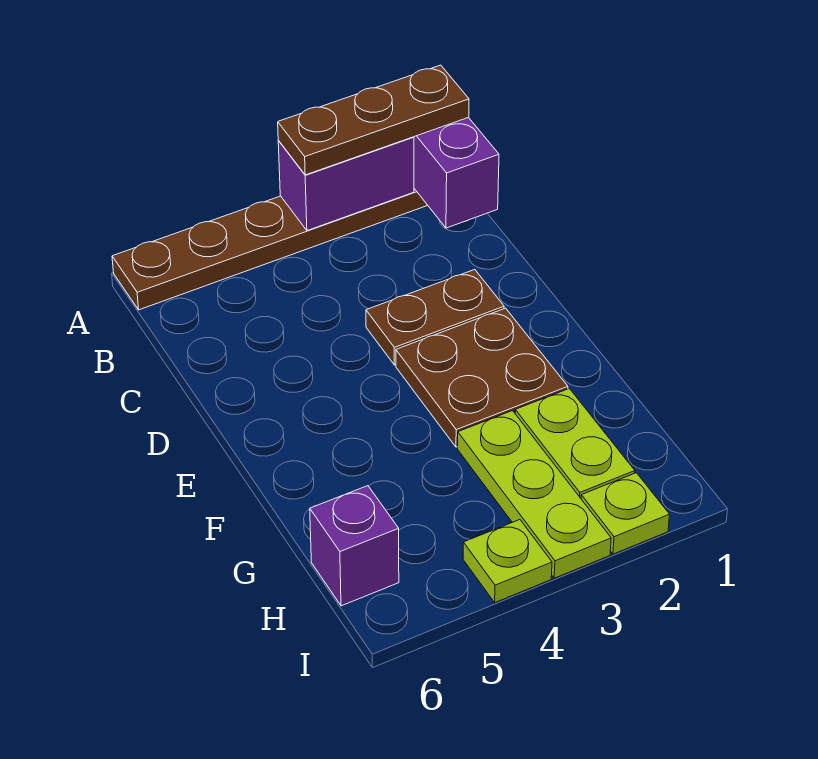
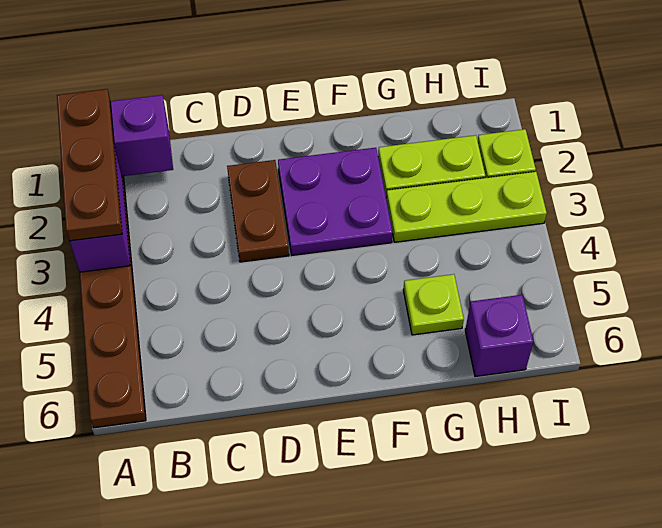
brown plate E2:F3 level 1 -> purple plate E2:F3 level 1
lime plate I4 level 1 -> lime plate G5 level 1

